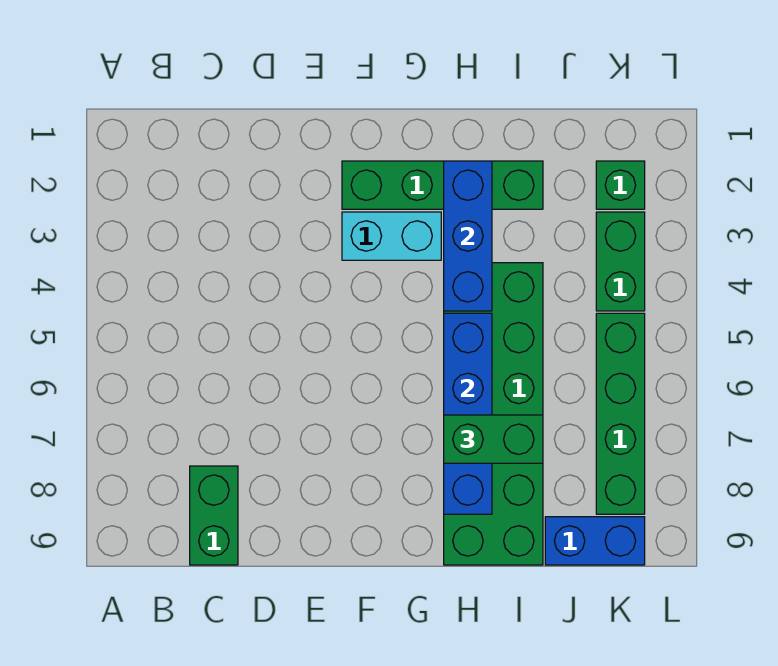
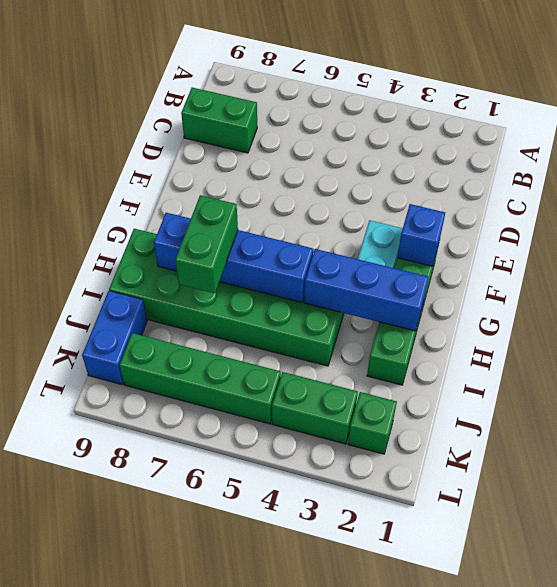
none -> blue brick F2 level 2

